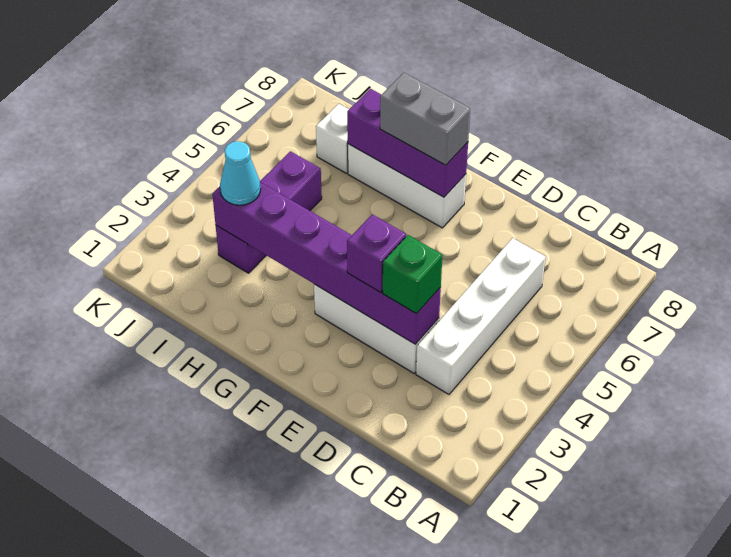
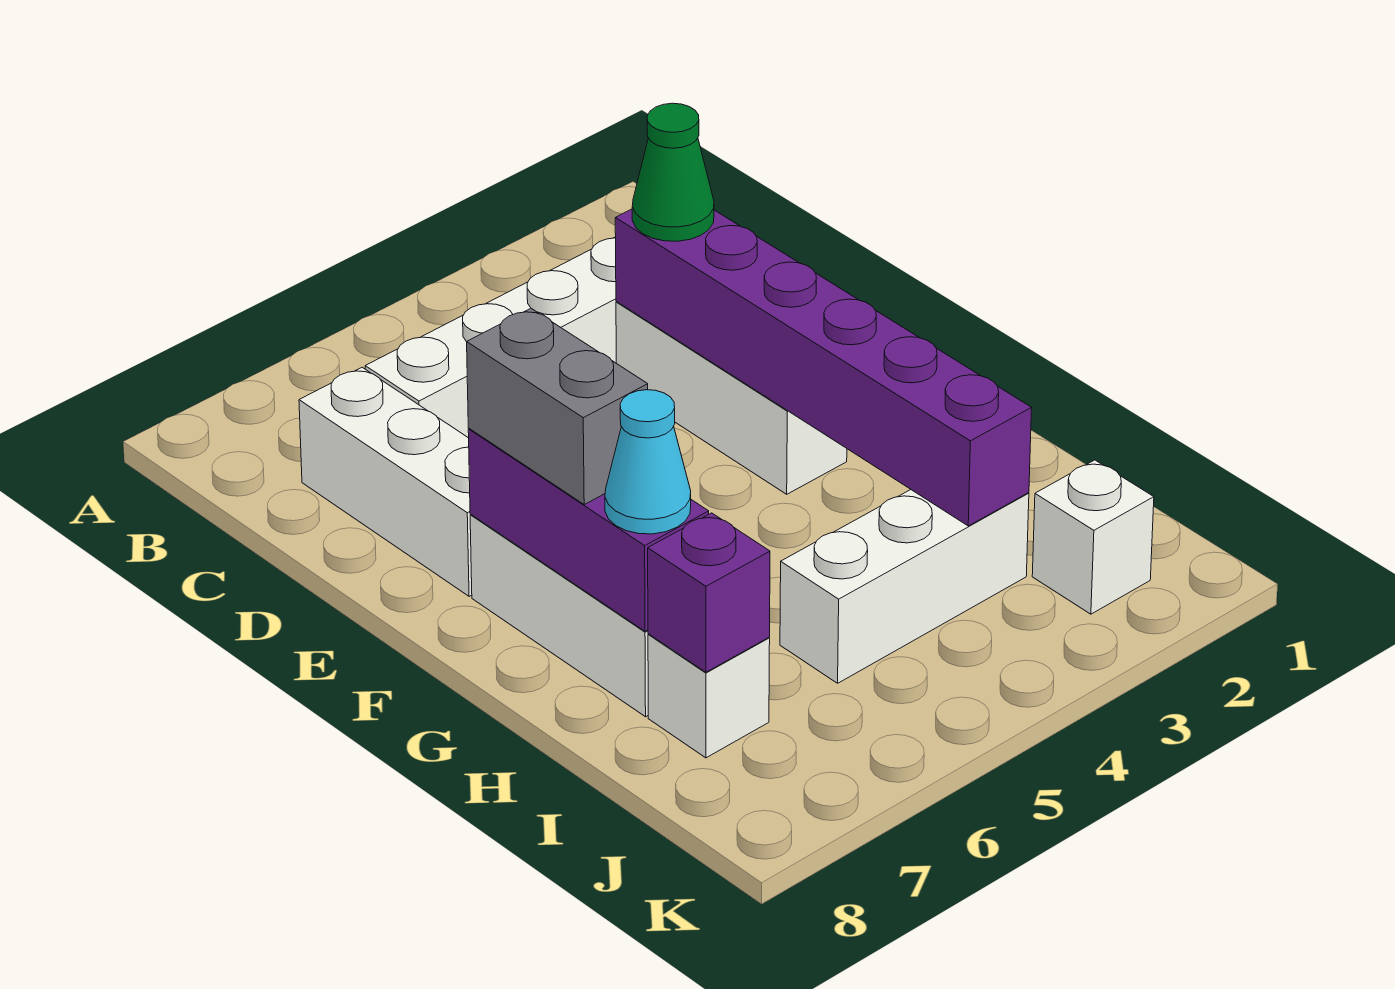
none -> white brick C7:E7 level 1
green brick D3 level 3 -> green cone D3 level 3
purple brick E3 level 3 -> purple brick I7 level 2
purple brick I3:I5 level 1 -> white brick I3:I5 level 1
cyan cone I3 level 3 -> cyan cone H7 level 3
none -> white brick J2 level 1

